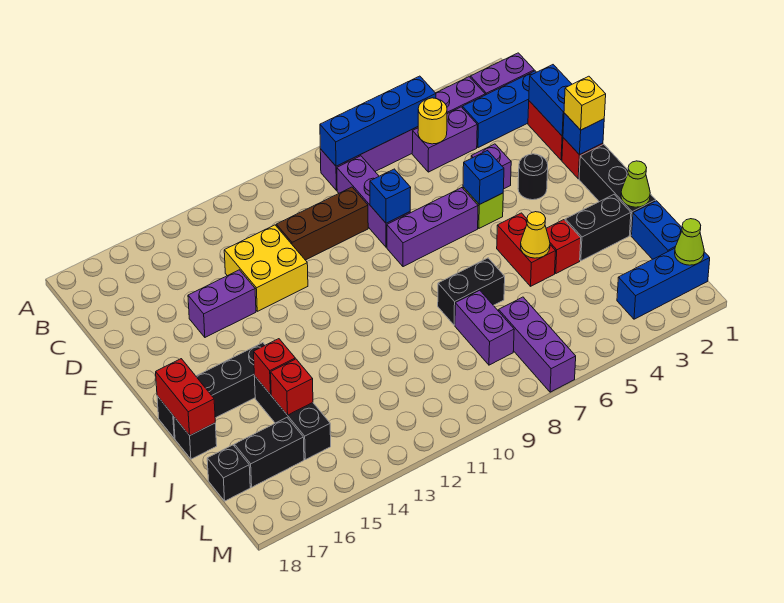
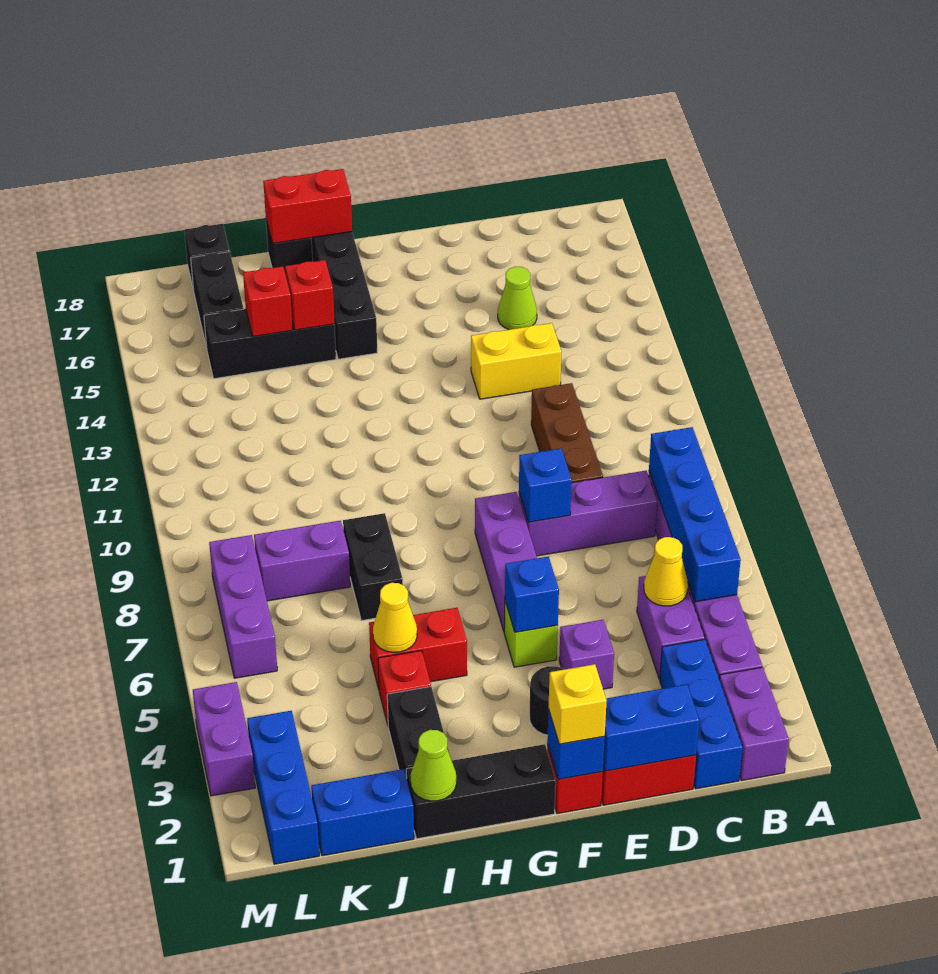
yellow round brick C5 level 2 -> yellow cone C5 level 2
yellow brick D12:E13 level 1 -> yellow brick D13:E13 level 1
purple brick E14:E15 level 1 -> purple brick M3:M4 level 1
purple brick K7:M7 level 1 -> purple brick L6:L8 level 1
lime cone L1 level 2 -> lime cone D15 level 1

